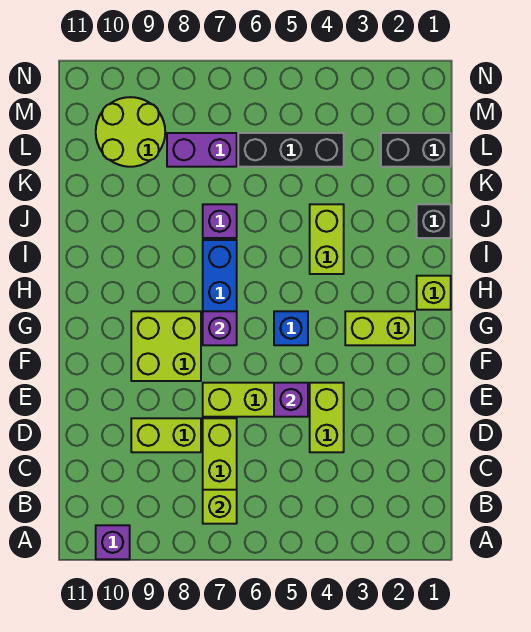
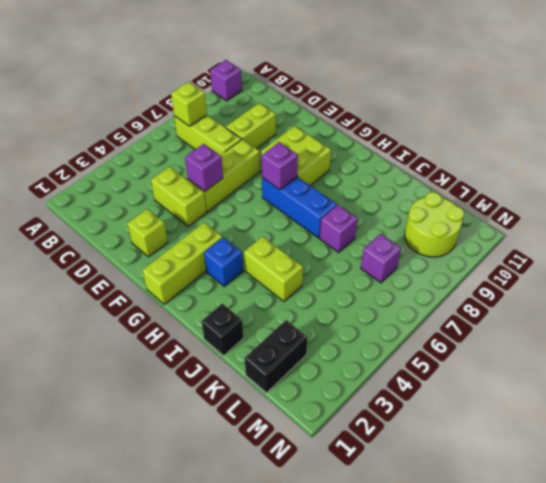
lime brick G2:G3 level 1 -> lime brick G1:G3 level 1
blue brick G5 level 1 -> blue brick H3 level 1
lime brick H1 level 1 -> lime brick E2 level 1
black brick L4:L6 level 1 -> none
purple brick L7:L8 level 1 -> purple brick L7 level 1

